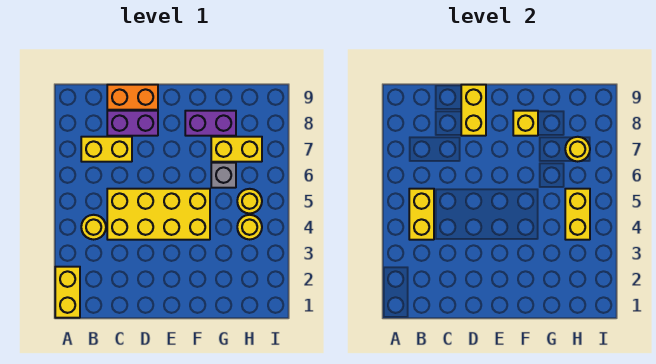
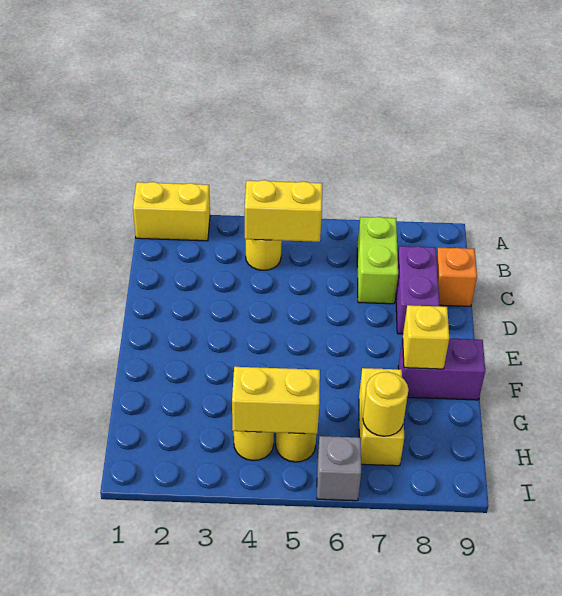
yellow brick B7:C7 level 1 -> lime brick B7:C7 level 1
yellow brick C4:F5 level 1 -> none
orange brick C9:D9 level 1 -> orange brick C9 level 1
yellow brick D8:D9 level 2 -> none
purple brick F8:G8 level 1 -> purple brick F8:F9 level 1
grey brick G6 level 1 -> grey brick I6 level 1

